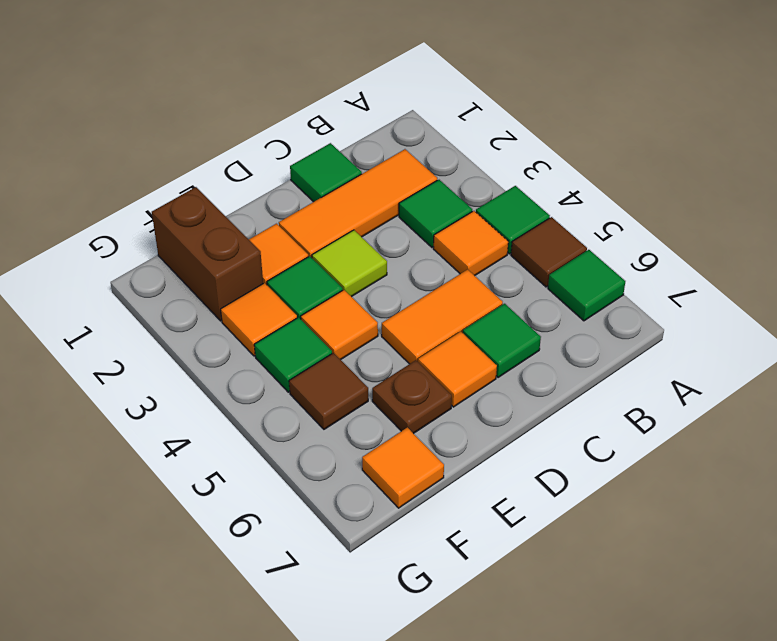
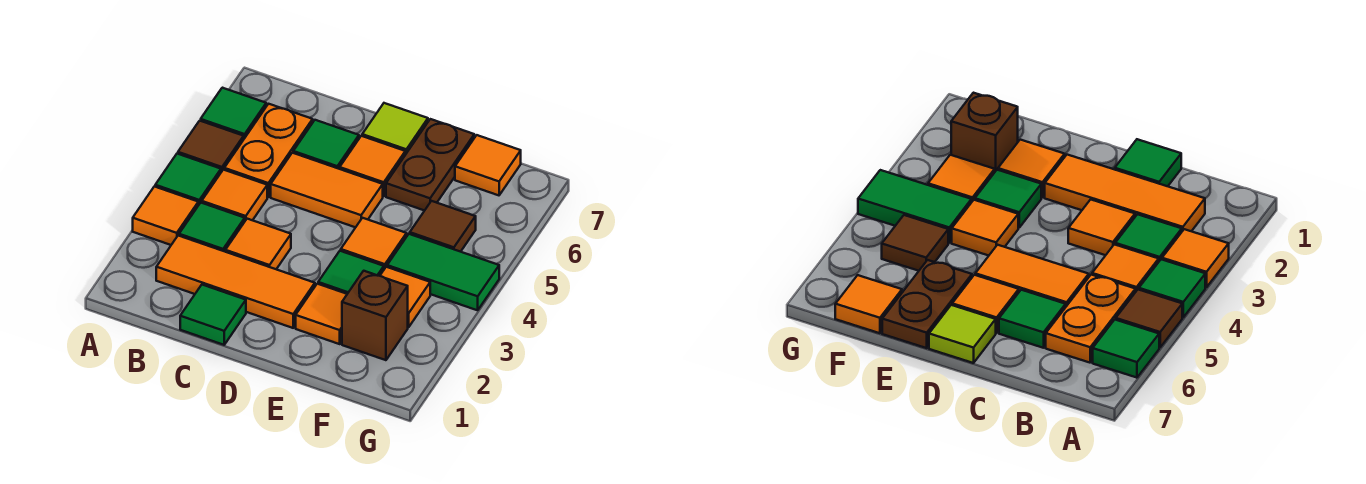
none -> orange tile A3 level 1
none -> orange plate B5:B6 level 1
none -> orange tile C3 level 1
lime tile D3 level 1 -> lime tile D7 level 1
brown plate E6 level 1 -> brown plate E6:E7 level 1
brown brick F1:F2 level 1 -> brown brick F2 level 1
green tile F4 level 1 -> green tile F4:G4 level 1

